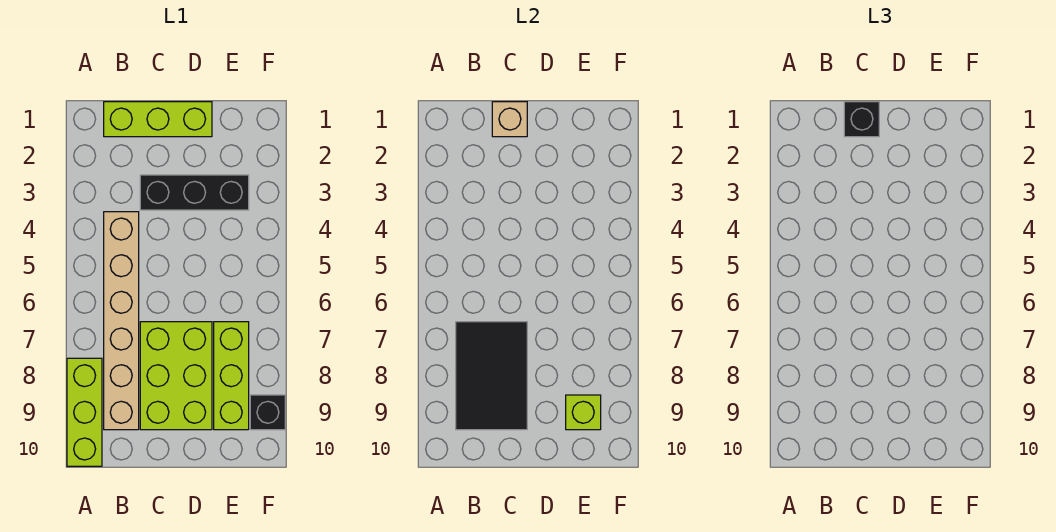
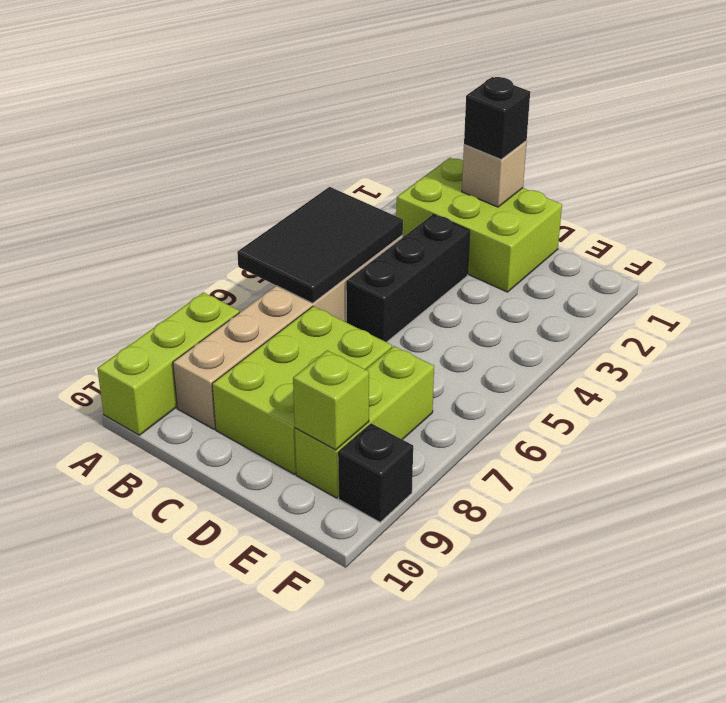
lime brick B1:D1 level 1 -> lime brick B1:D2 level 1
black tile B7:C9 level 2 -> black tile A4:B6 level 2
black brick C3:E3 level 1 -> black brick C3:C5 level 1

